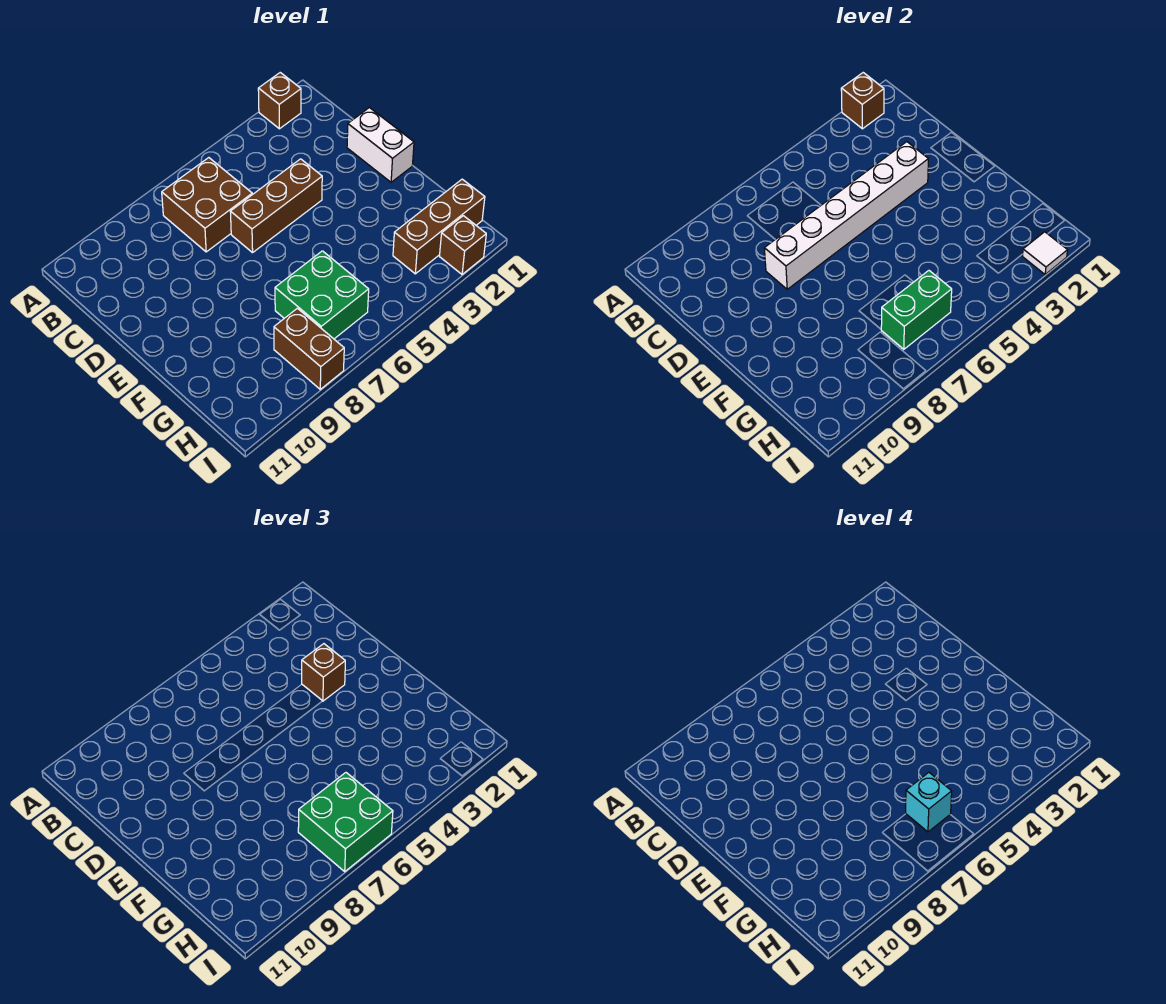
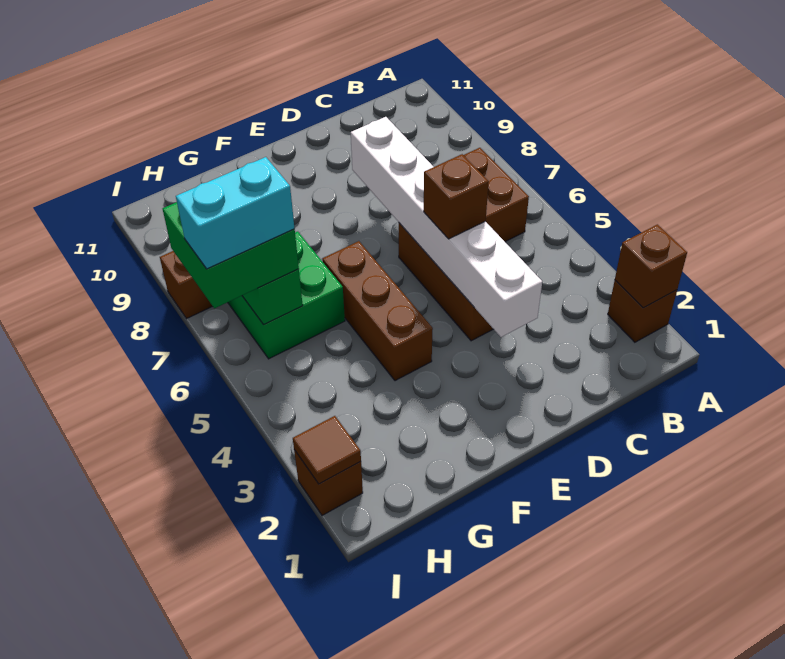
white brick D1:E1 level 1 -> none
brown brick D3 level 3 -> brown brick D5 level 3
brown brick H1:H3 level 1 -> brown brick F4:F6 level 1
cyan brick H6 level 4 -> cyan brick H6:I6 level 4
white tile I2 level 2 -> brown tile I2 level 2

